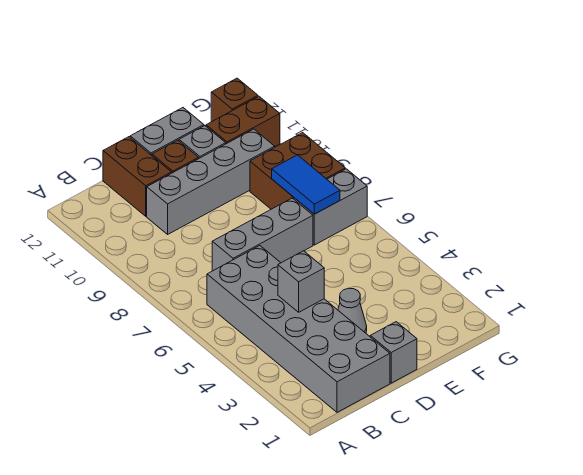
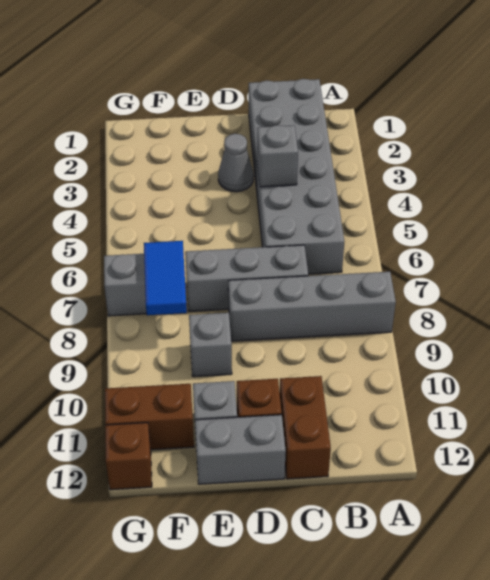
grey brick C10:F10 level 1 -> grey brick A8:D8 level 1
grey brick D1 level 1 -> grey brick E9 level 1
brown brick F8:G9 level 1 -> none

